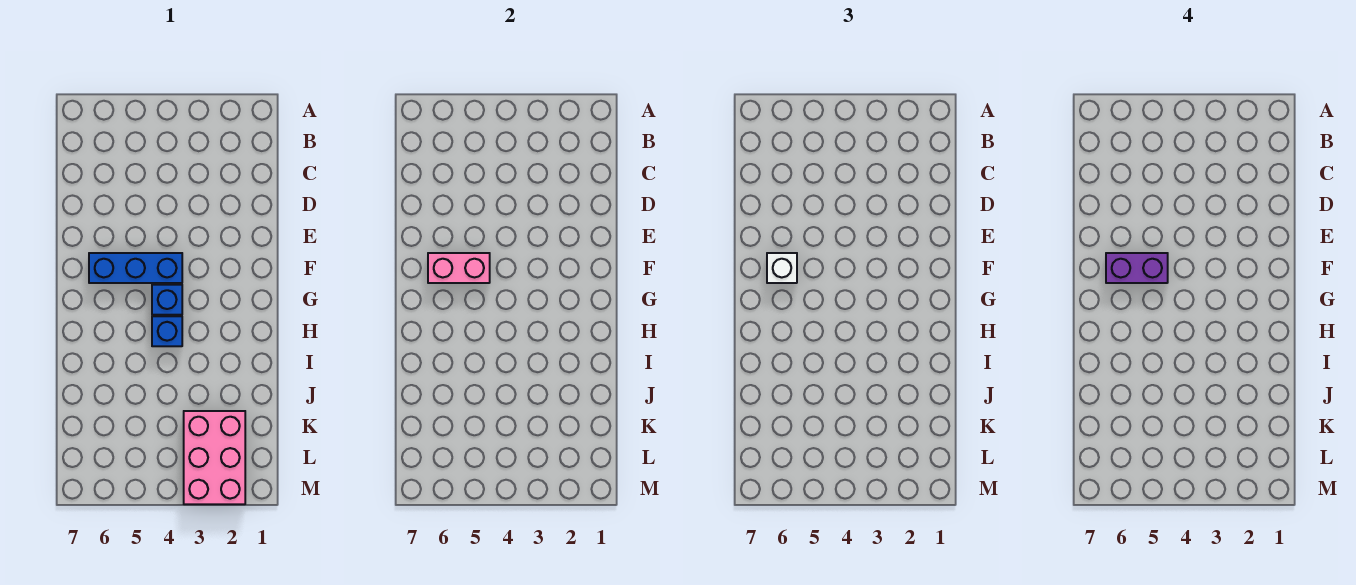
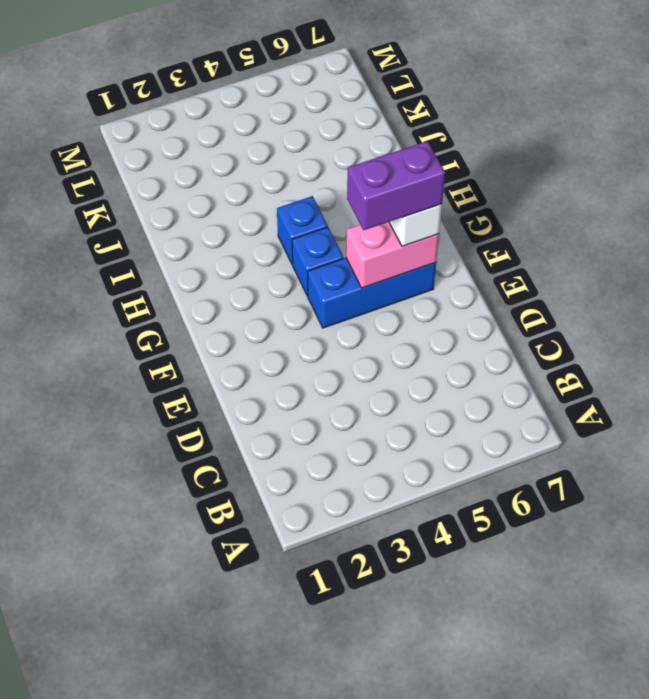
pink brick K2:M3 level 1 -> none

